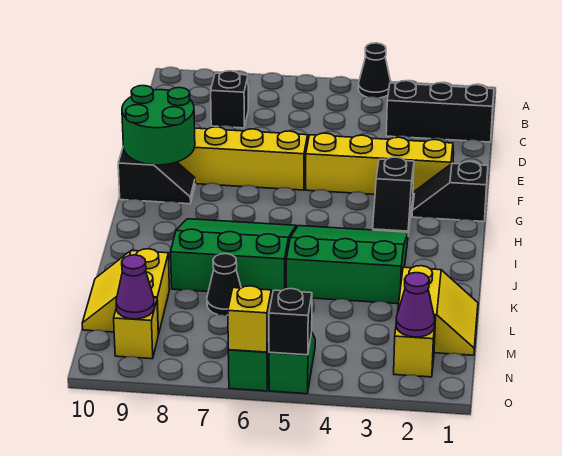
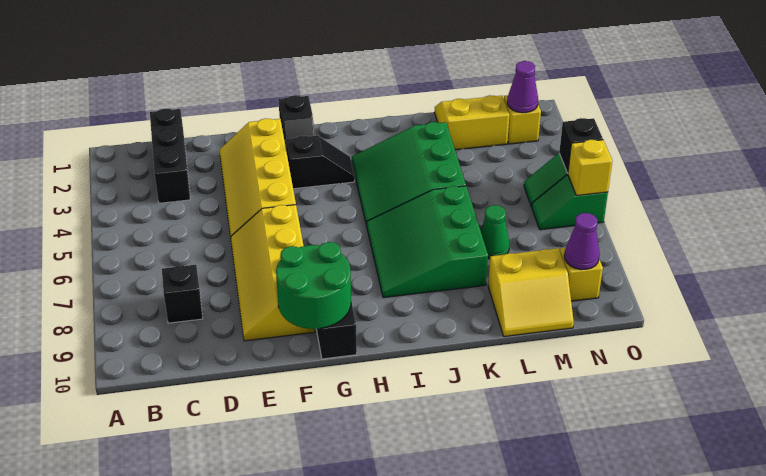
black cone A4 level 1 -> none
black cone L7 level 1 -> green cone L7 level 1

